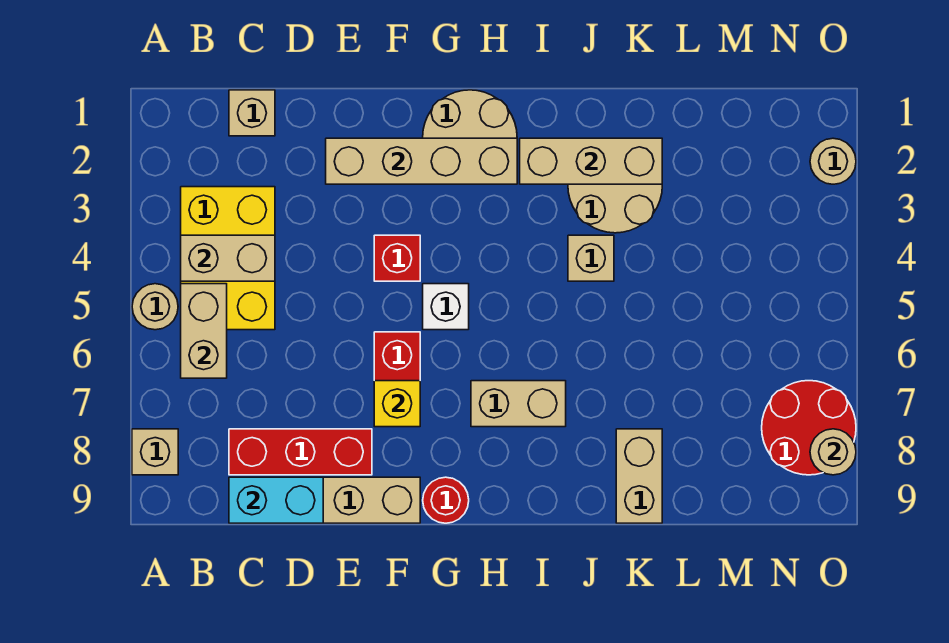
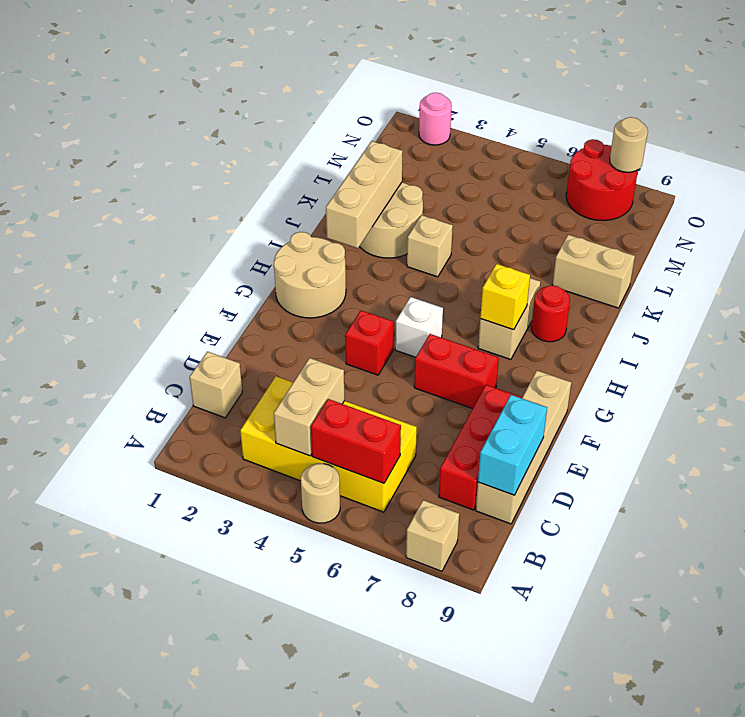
yellow brick B3:C5 level 1 -> yellow brick B3:C6 level 1
tan brick B5:B6 level 2 -> red brick B5:B6 level 2
tan brick E2:H2 level 2 -> none
yellow brick F7 level 2 -> yellow brick H7 level 2
red round brick G9 level 1 -> red round brick I8 level 1
tan round brick O2 level 1 -> pink round brick O2 level 1

